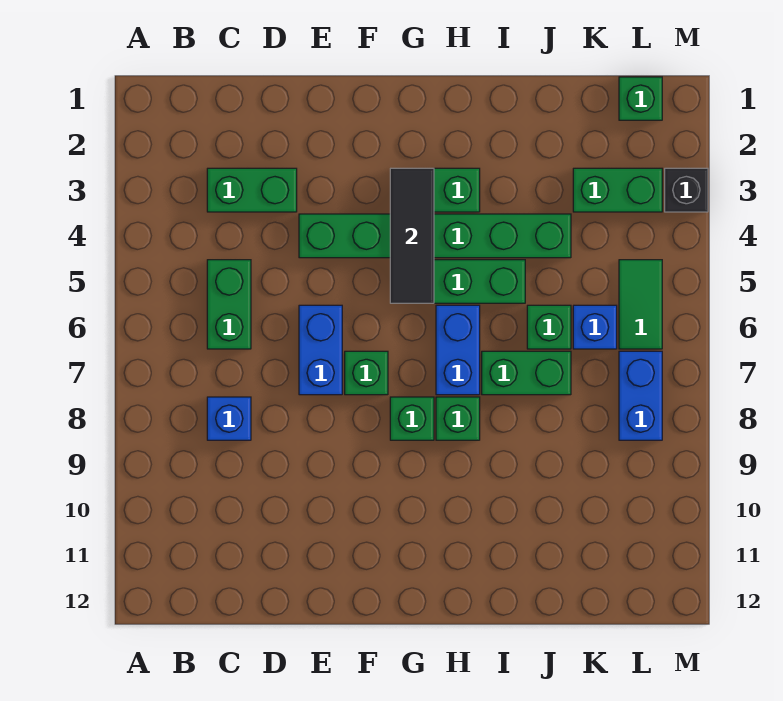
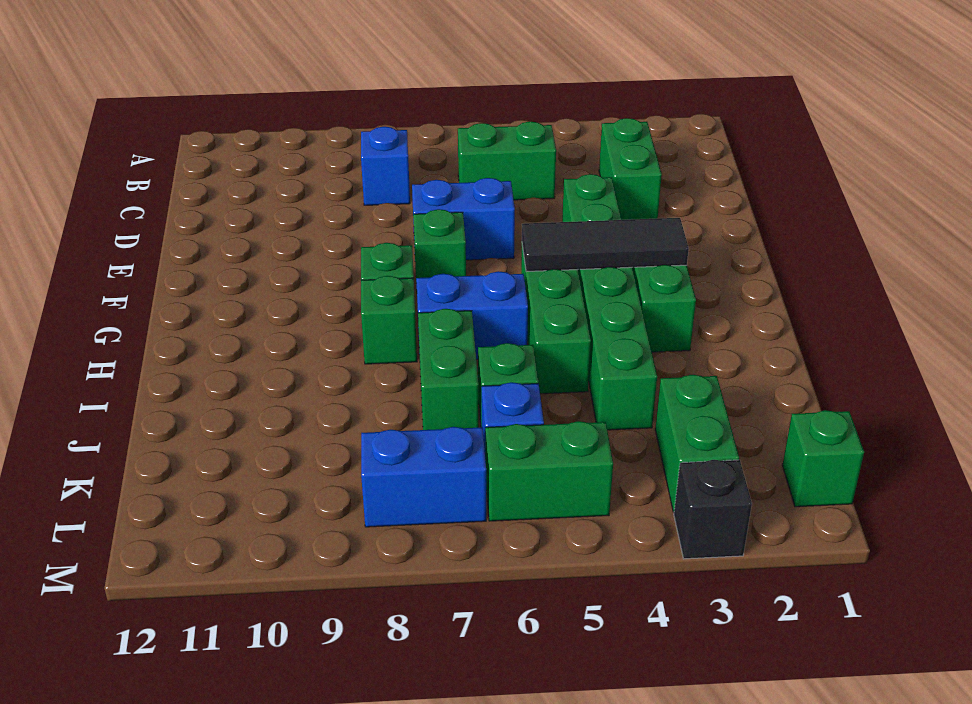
green tile L5:L6 level 1 -> green brick L5:L6 level 1

